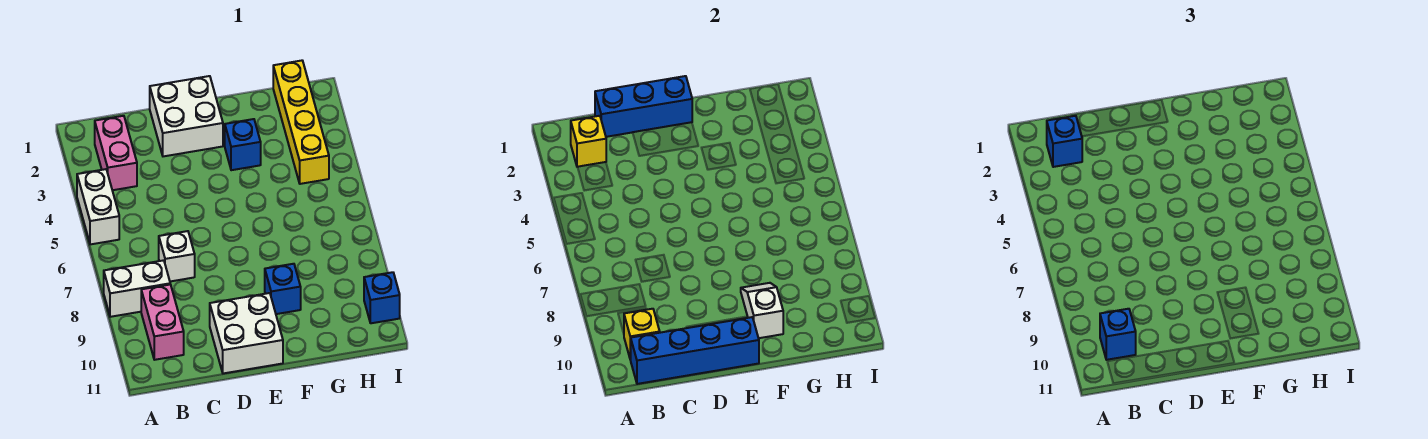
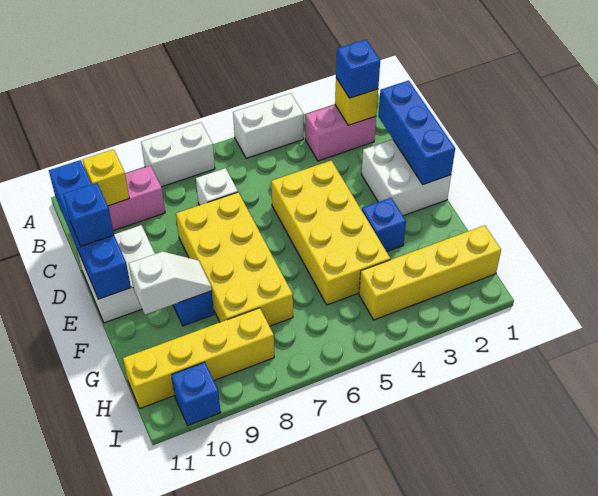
white brick A8:B8 level 1 -> white brick A7:A8 level 1
blue brick B10 level 3 -> blue brick D11 level 3
none -> yellow brick D4:G5 level 1
none -> yellow brick D7:G8 level 1
none -> yellow brick H8:H11 level 1

